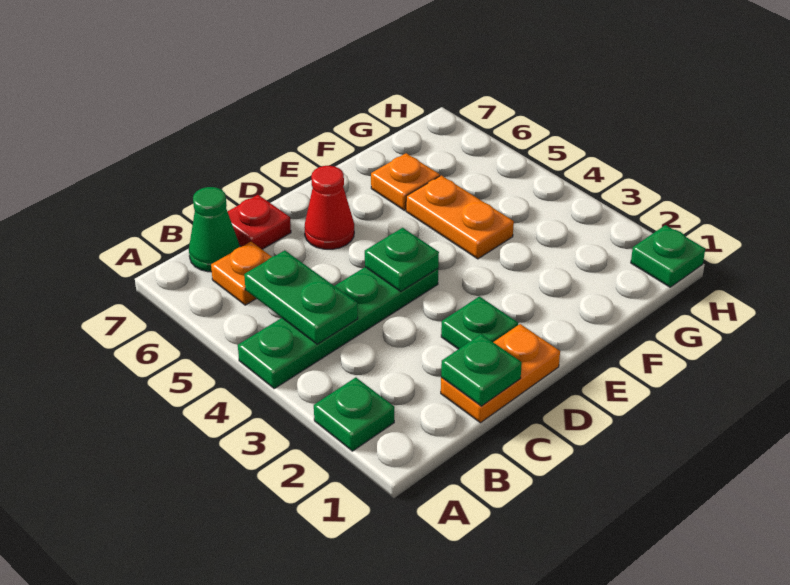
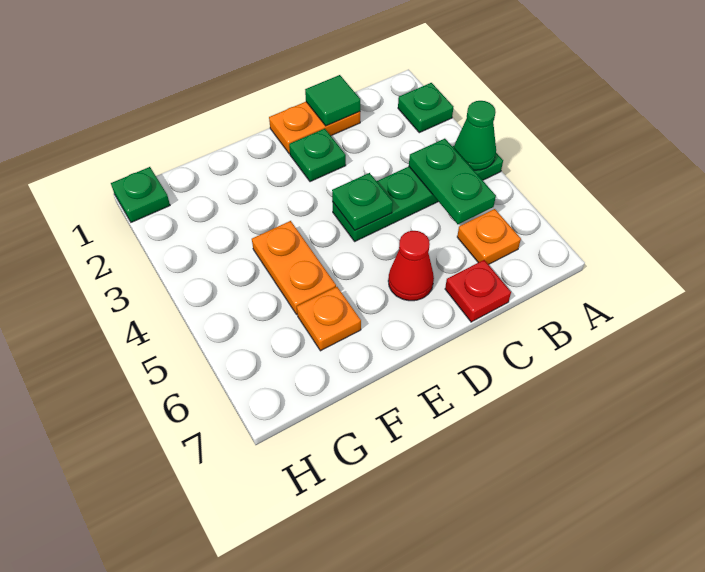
green cone B7 level 1 -> green cone A4 level 2
green plate C1 level 2 -> green tile C1 level 2

